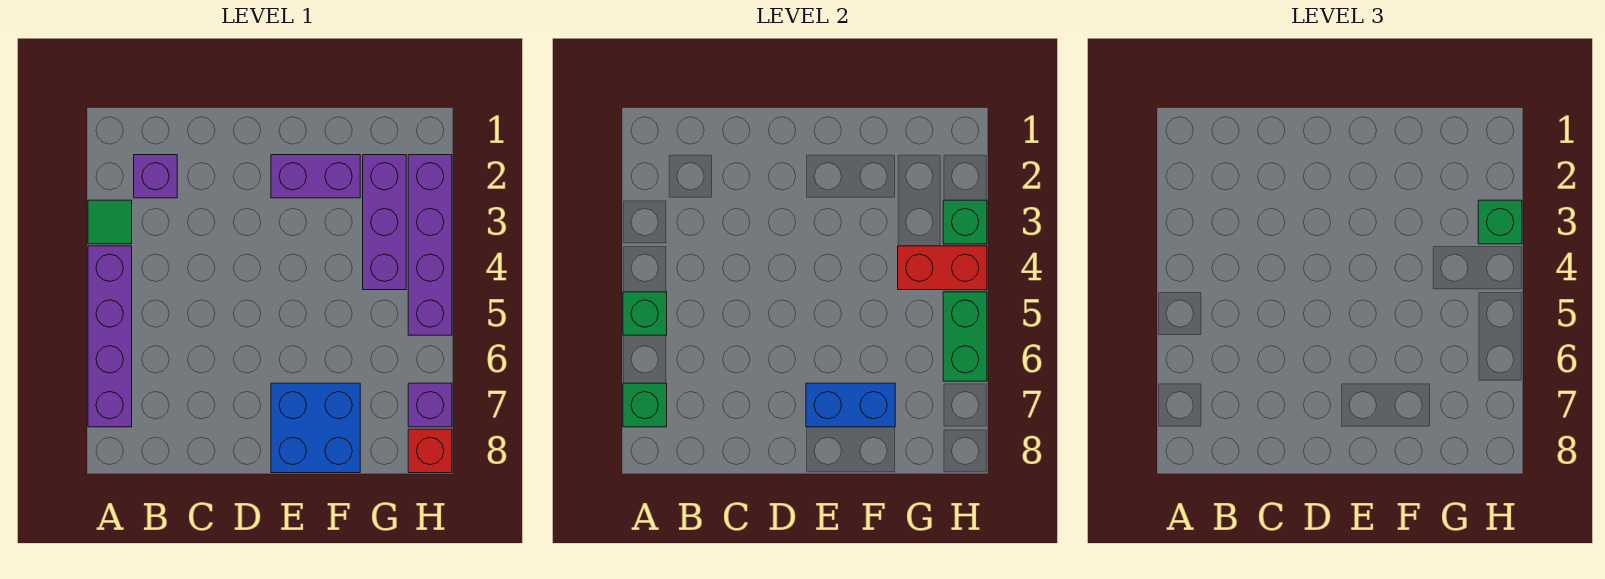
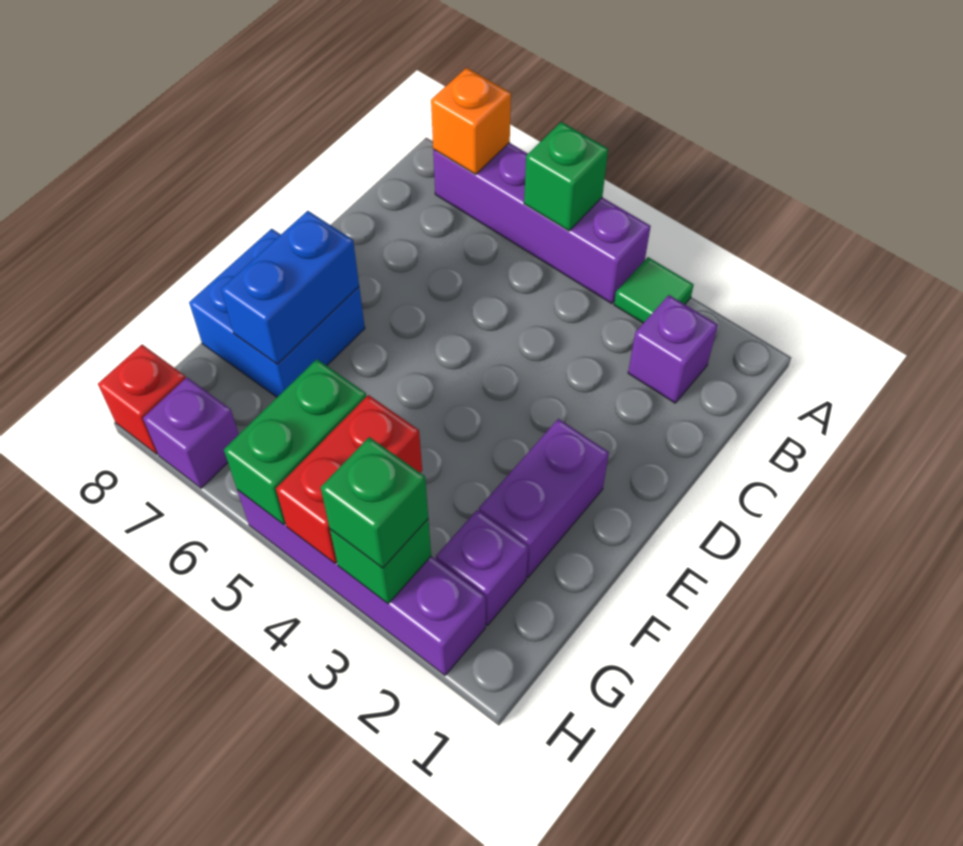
green brick A7 level 2 -> orange brick A7 level 2
purple brick G2:G4 level 1 -> purple brick G2 level 1
green brick H5:H6 level 2 -> green brick G5:H5 level 2

